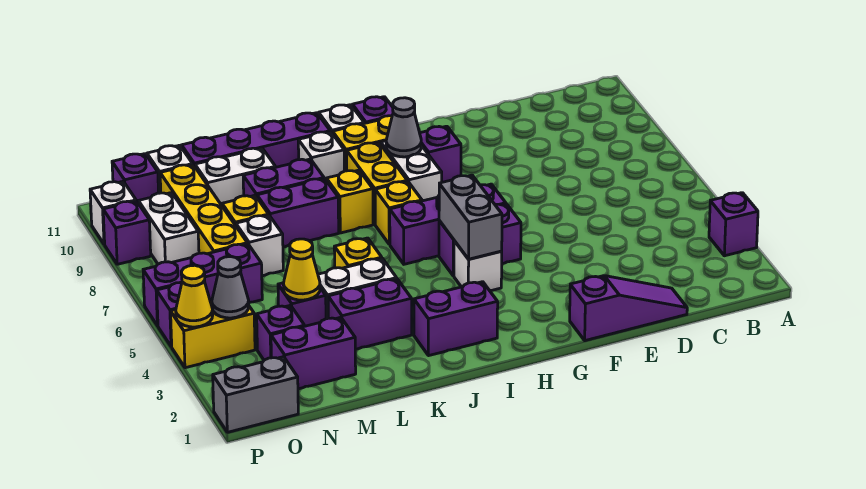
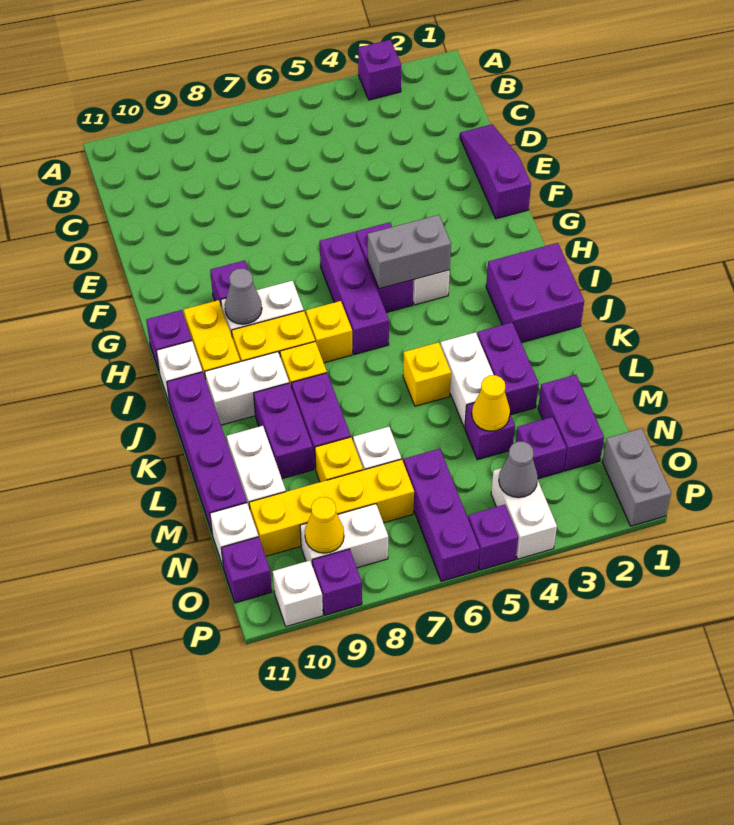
purple brick I2:J2 level 1 -> purple brick I1:J2 level 1
white brick J10 level 1 -> white brick J9:J10 level 1
yellow brick O4:P4 level 1 -> white brick O4:P4 level 1
yellow cone P4 level 2 -> yellow cone O9 level 2

